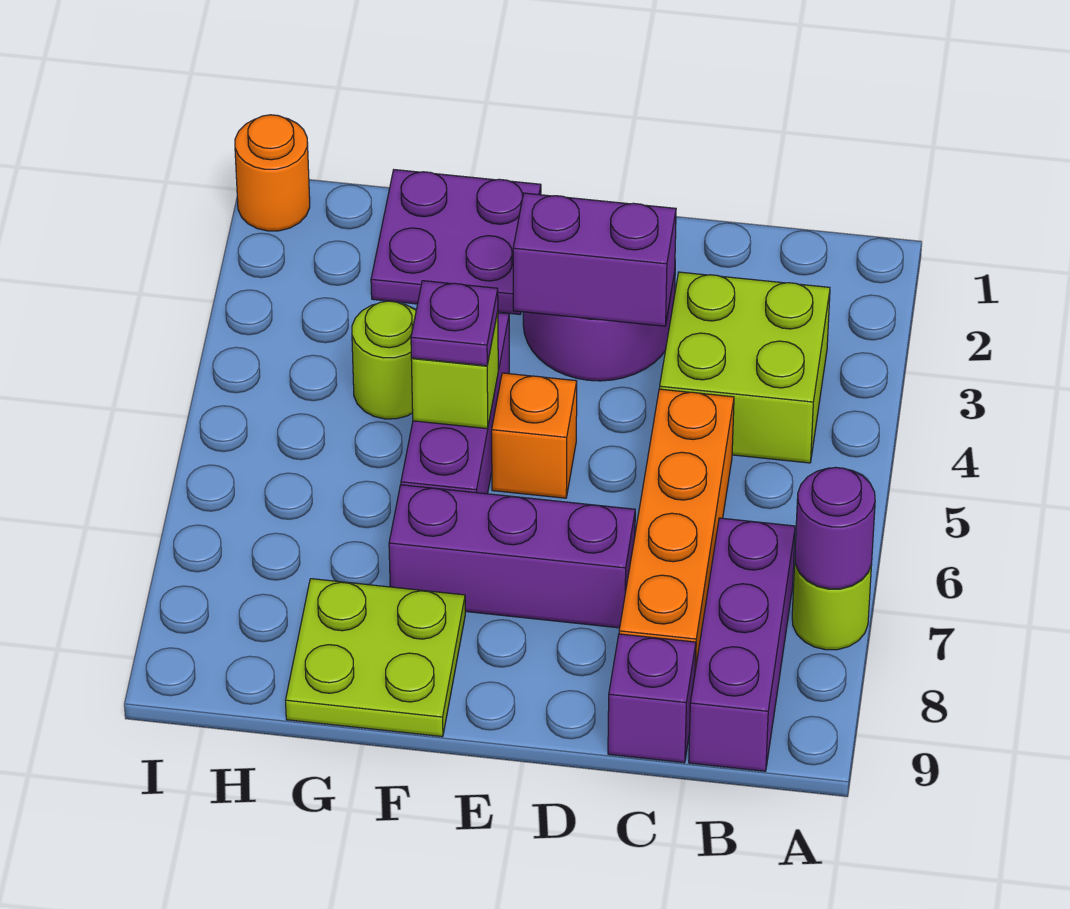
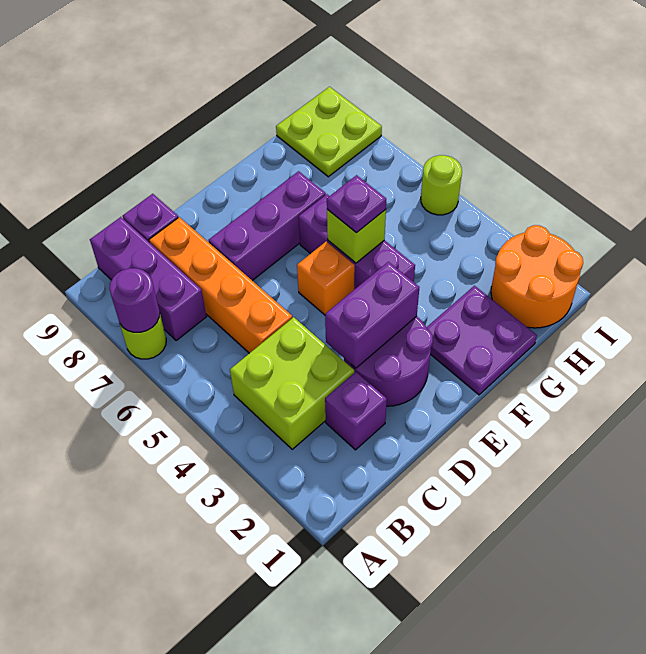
none -> purple brick C2 level 1
lime plate F8:G9 level 1 -> lime plate H8:I9 level 1
lime round brick G4 level 1 -> lime round brick I5 level 1
orange round brick I1 level 1 -> orange round brick H1:I2 level 1

